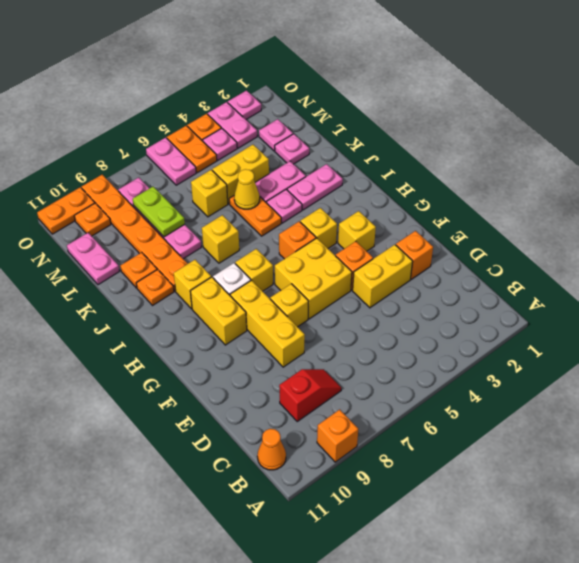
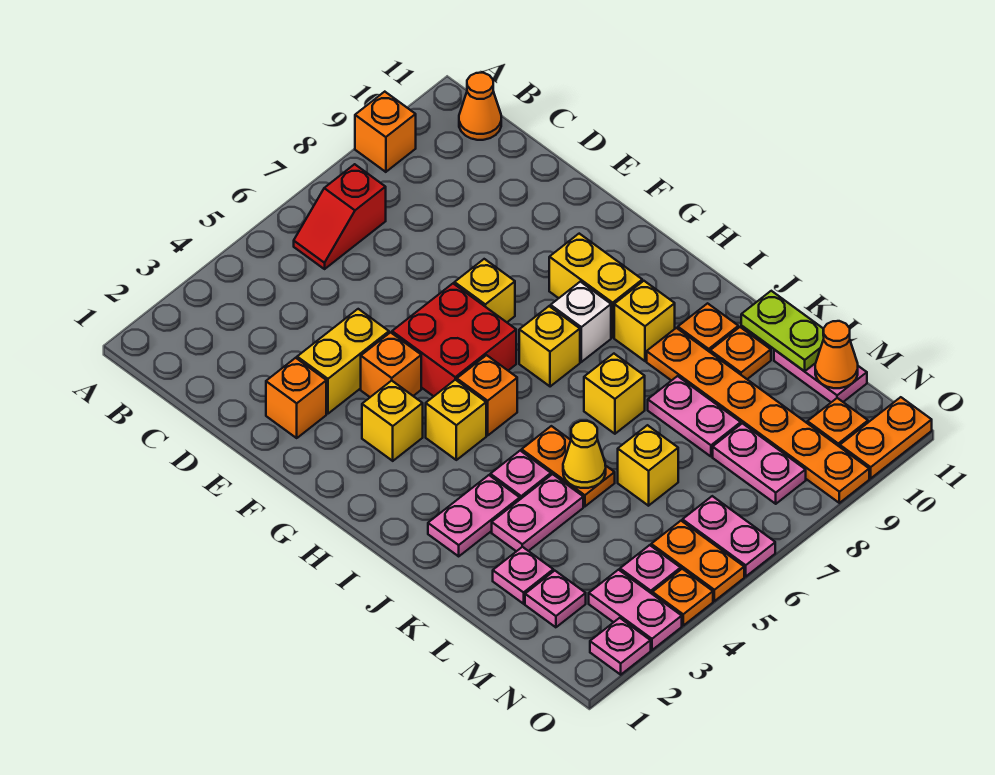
red slope C8:C9 level 1 top 9 -> red slope B6:B7 level 1 top 7
yellow brick E8:G8 level 1 -> none
yellow brick F5:G6 level 1 -> red brick F5:G6 level 1
yellow brick L4:L5 level 1 -> none
lime plate L8:M8 level 2 -> lime plate K11:L11 level 2
none -> orange cone M11 level 2

